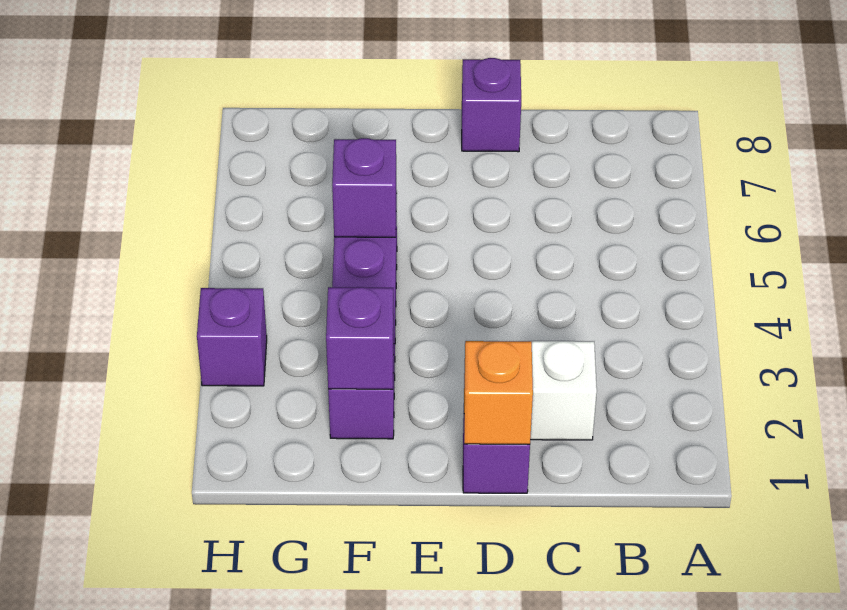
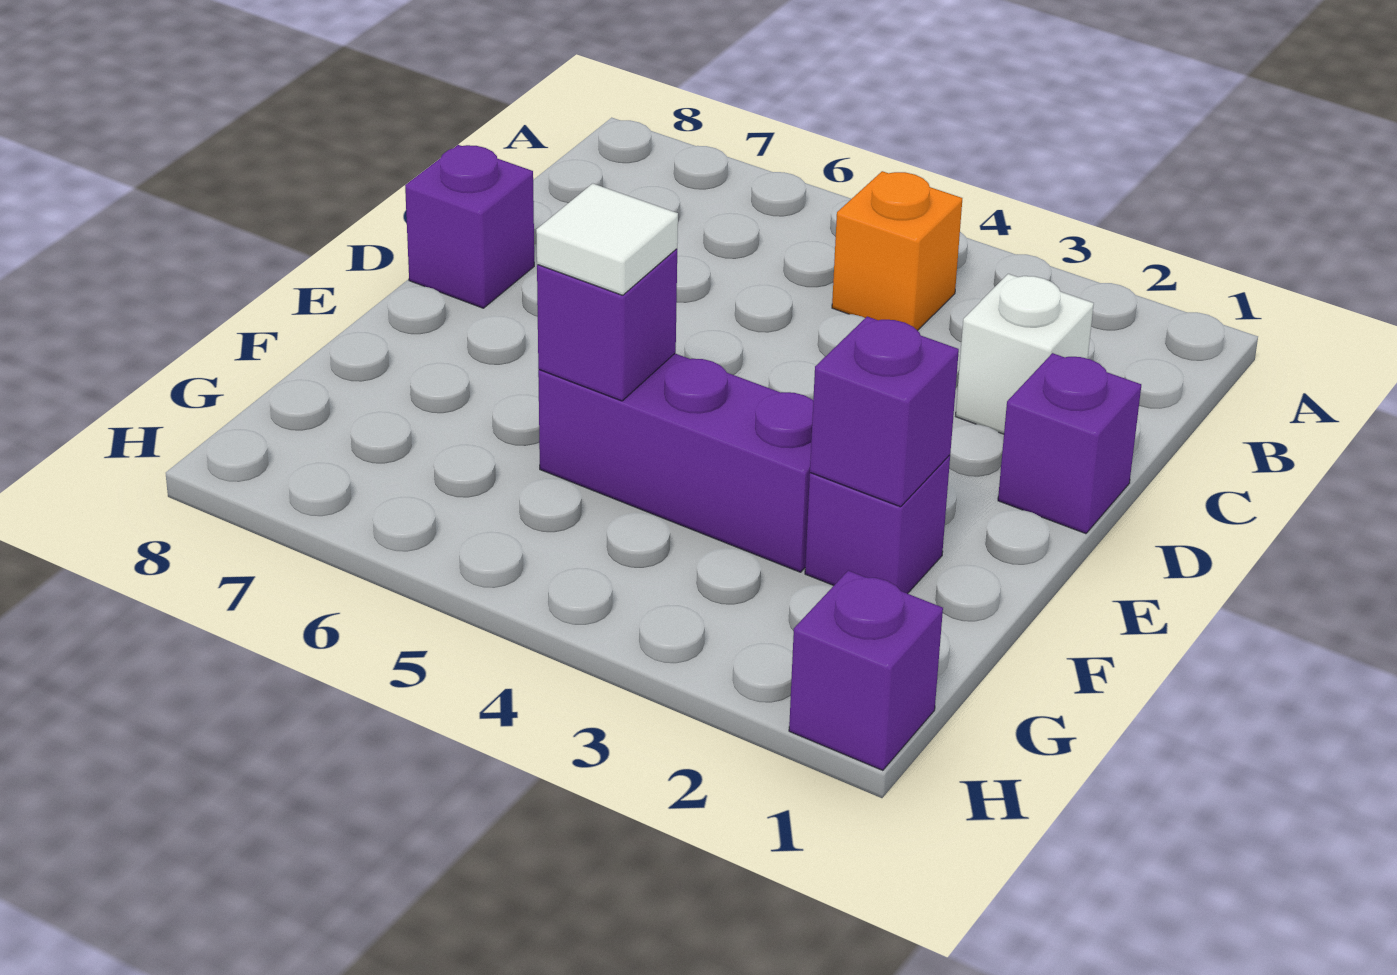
orange brick D1 level 2 -> orange brick B4 level 1
none -> white tile F5 level 3
purple brick H3 level 1 -> purple brick H1 level 1

